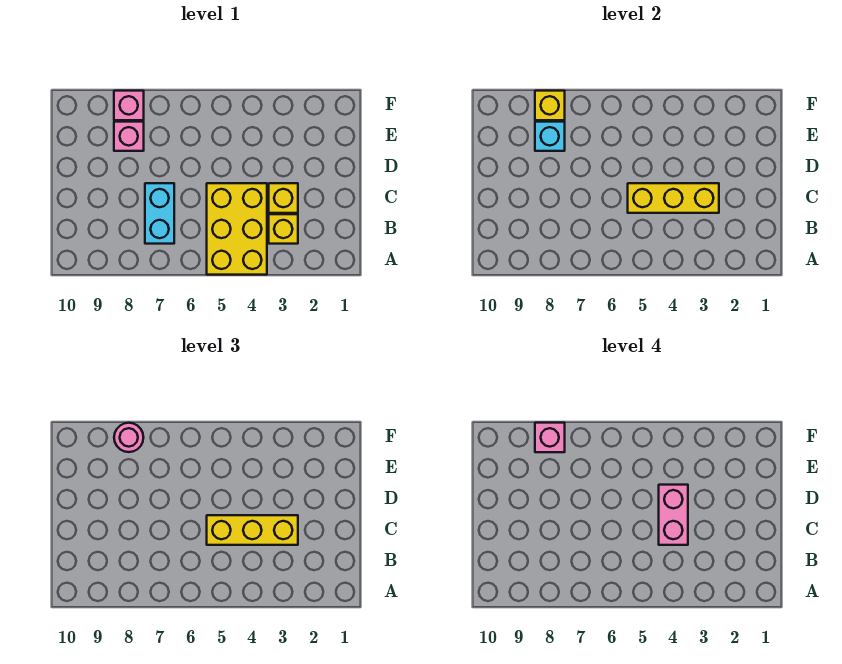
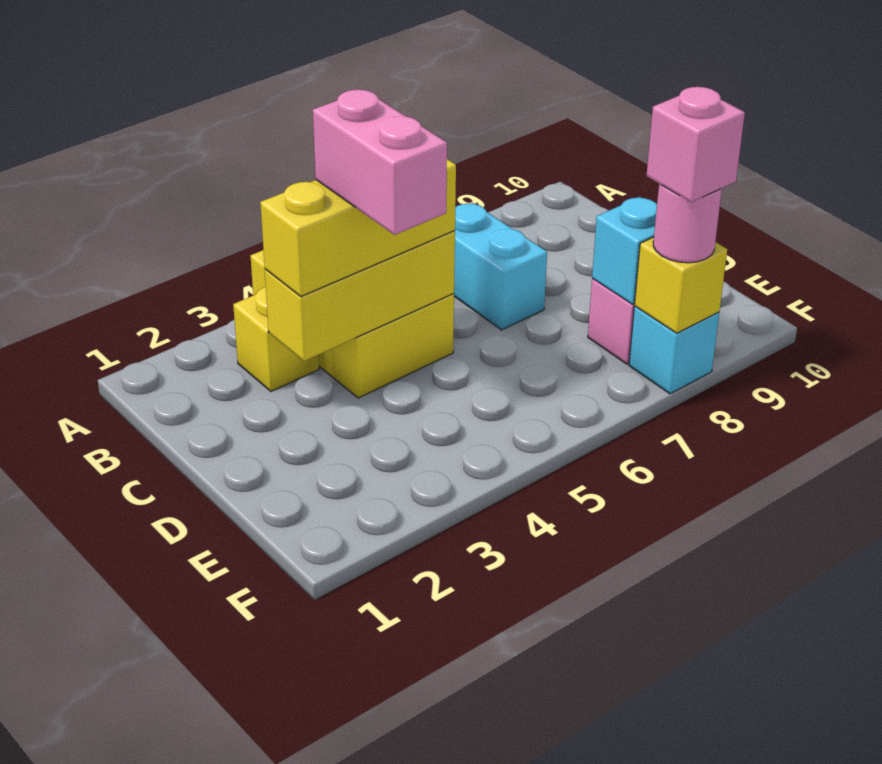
yellow brick C3 level 1 -> none
pink brick F8 level 1 -> cyan brick F8 level 1

